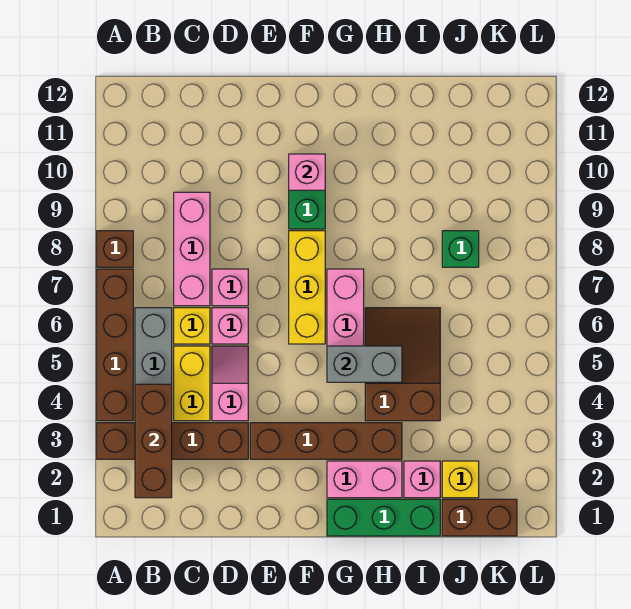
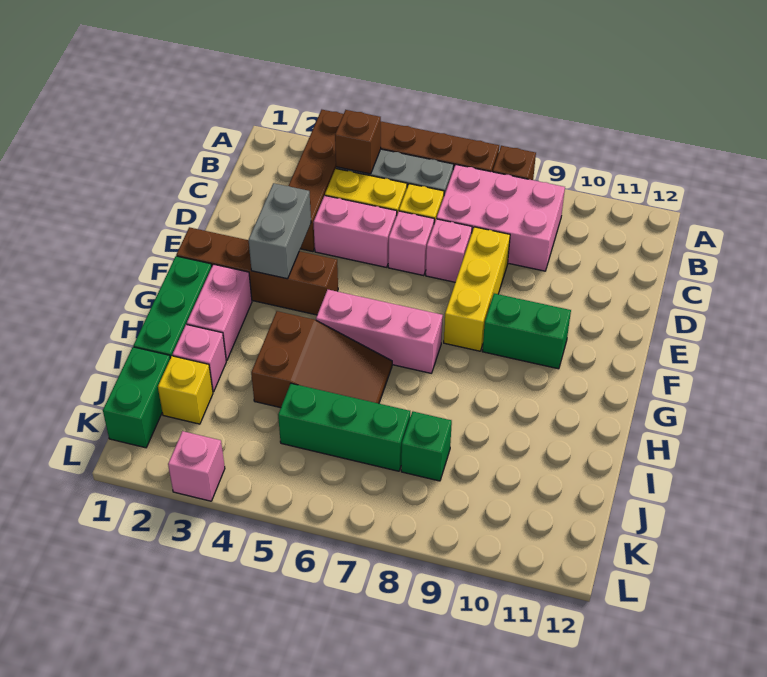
brown brick B2:B4 level 2 -> brown brick B4 level 2
pink brick C7:C9 level 1 -> pink brick B7:C9 level 1
pink slope D4:D5 level 1 top 4 -> pink brick D4:D5 level 1
brown brick E3:H3 level 1 -> brown brick F1:F4 level 1
yellow brick F6:F8 level 1 -> yellow brick D8:F8 level 1
pink brick F10 level 2 -> pink brick L3 level 1
grey brick G5:H5 level 2 -> grey brick E3:F3 level 2
brown brick J1:K1 level 1 -> green brick J1:K1 level 1
none -> green brick J5:J7 level 1

